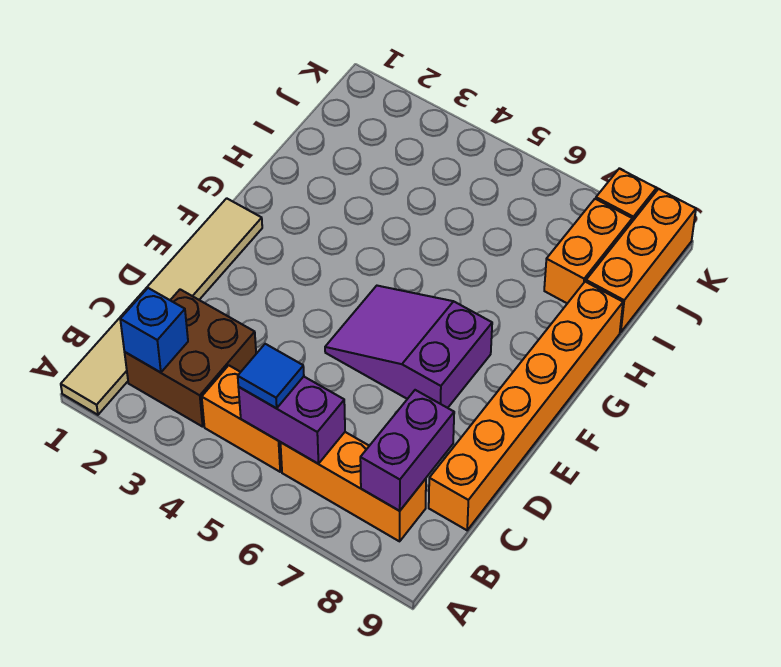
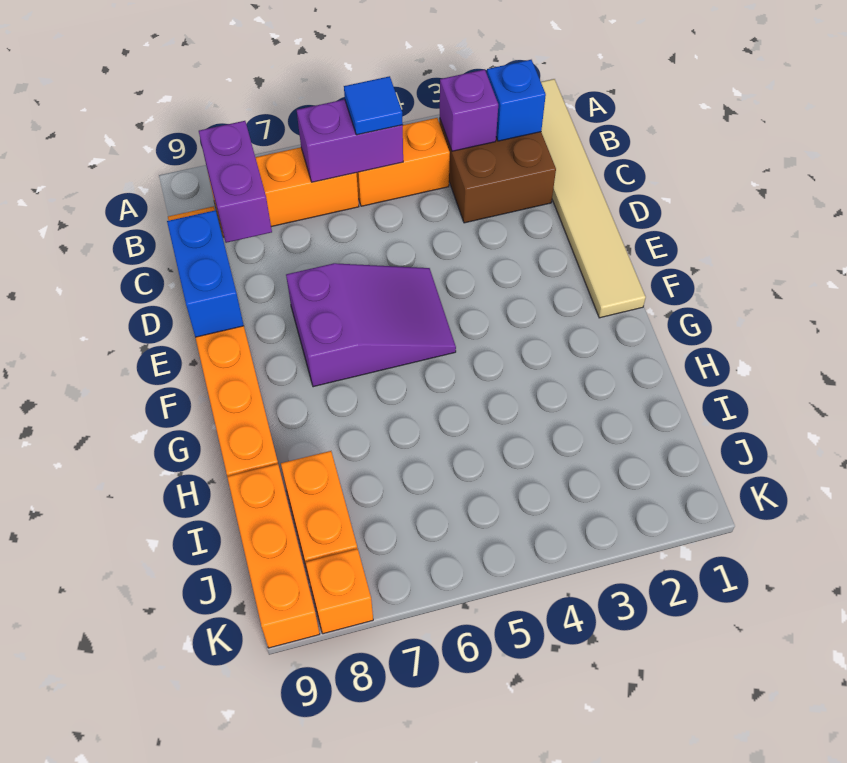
none -> purple brick B3 level 2
none -> blue brick D9:E9 level 2

